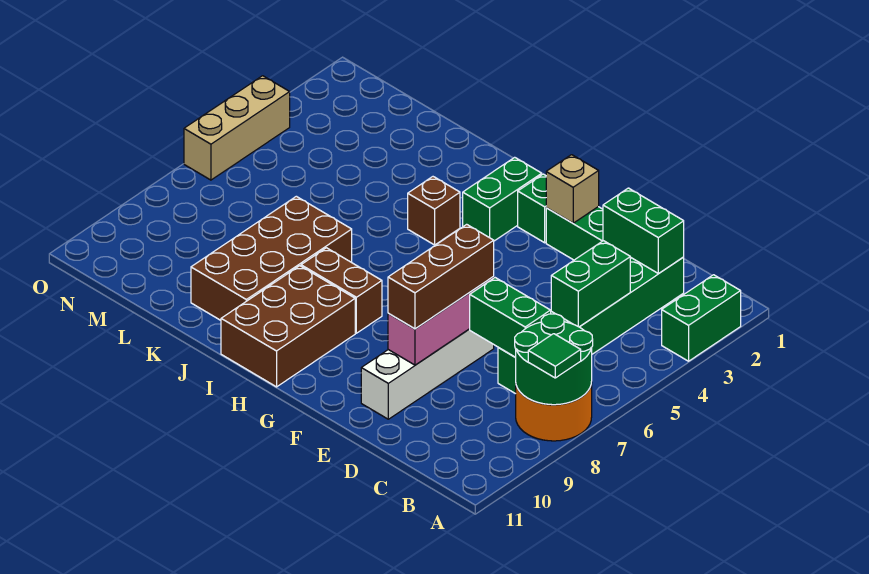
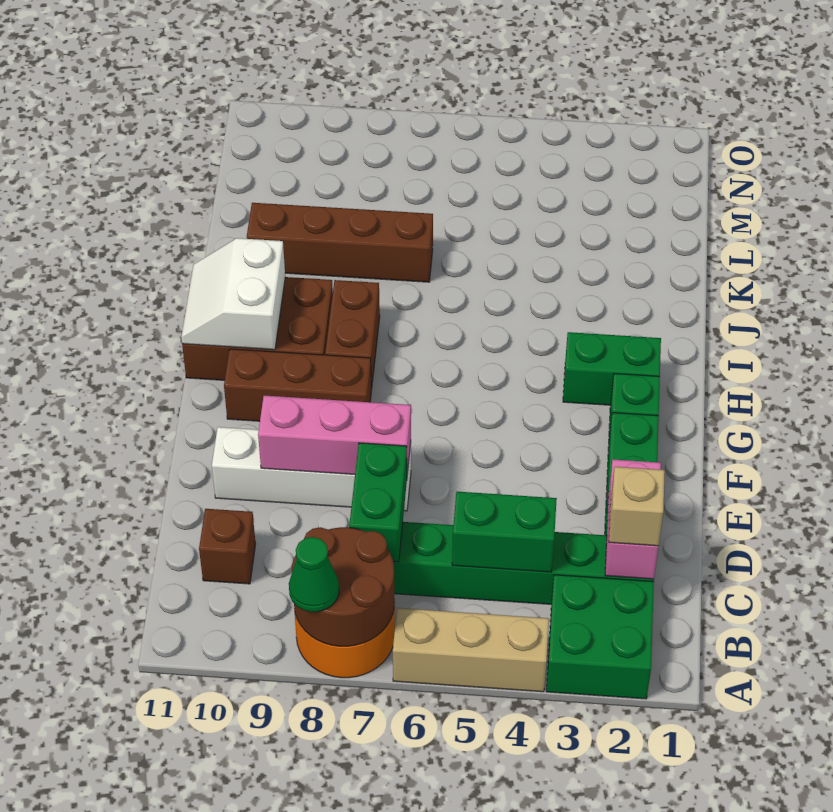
green brick A2:A3 level 1 -> green brick A2:B3 level 1
green round brick A7:B8 level 2 -> brown round brick A7:B8 level 2
green tile A8 level 3 -> green cone A8 level 3
green brick C2:D2 level 2 -> pink brick C2:D2 level 2
brown brick E7:E9 level 3 -> brown brick G8:G10 level 1
tan brick F2 level 2 -> tan brick C2 level 3
none -> white slope H10:I11 level 2 top 10
brown brick I4 level 1 -> brown brick C10 level 1
brown brick J7:K10 level 1 -> brown brick K7:K10 level 1
tan brick O4:O6 level 1 -> tan brick A4:A6 level 1

